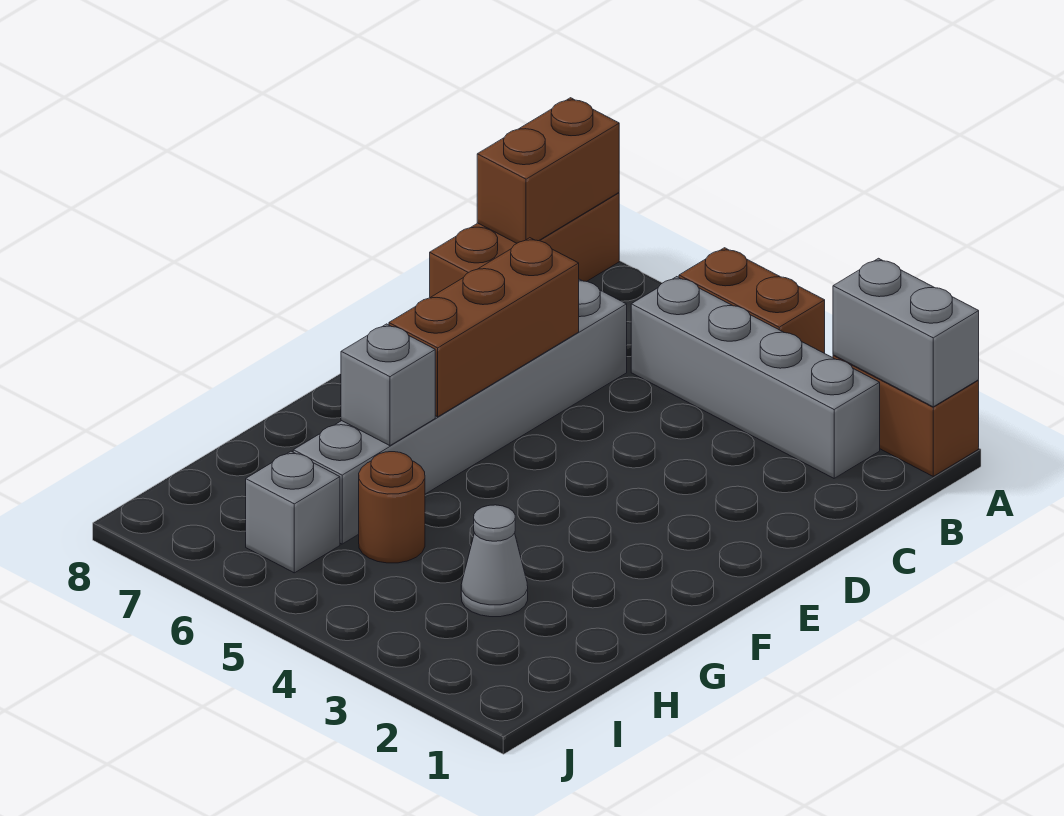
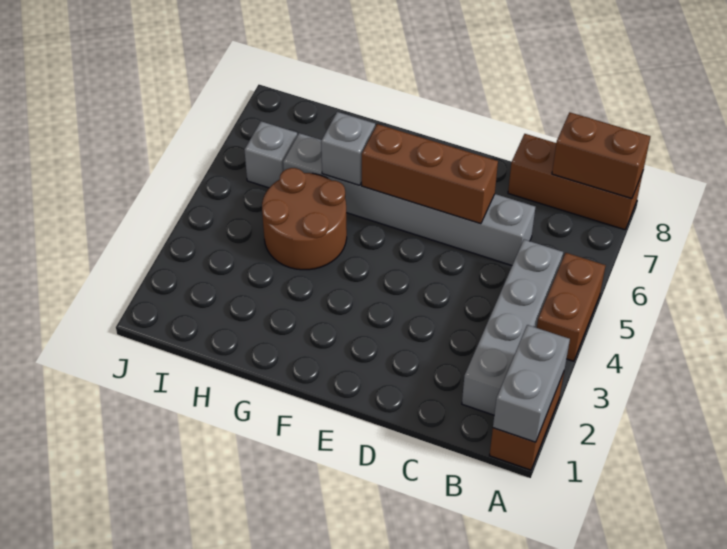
grey cone H3 level 1 -> none
brown round brick H5 level 1 -> brown round brick G4:H5 level 1

